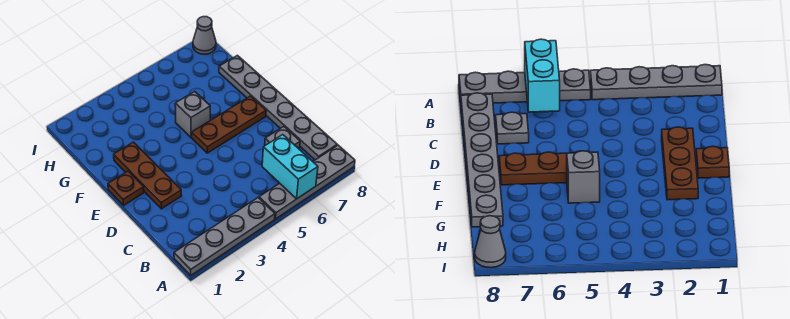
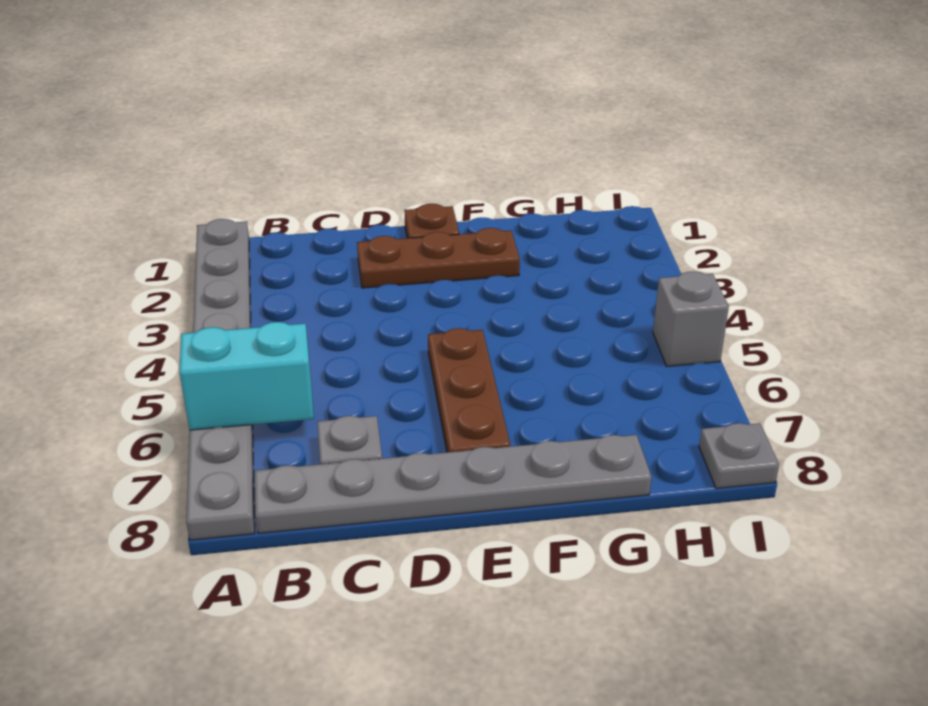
grey brick F5 level 1 -> grey brick I5 level 1
grey cone I8 level 1 -> grey plate I8 level 1

